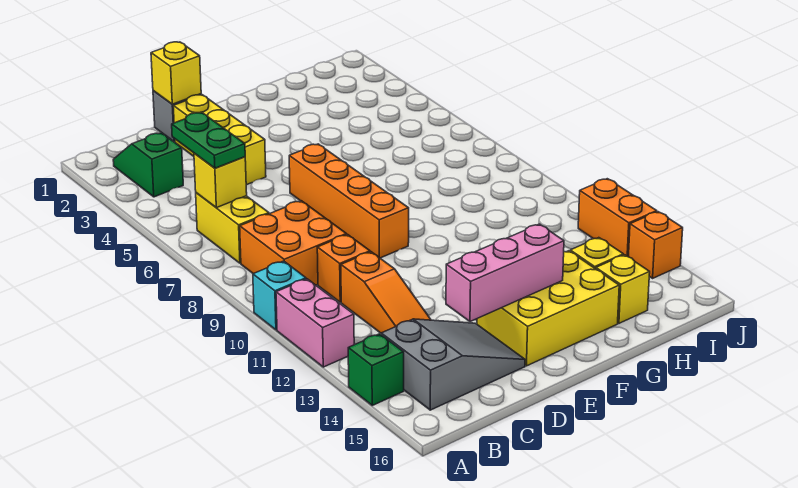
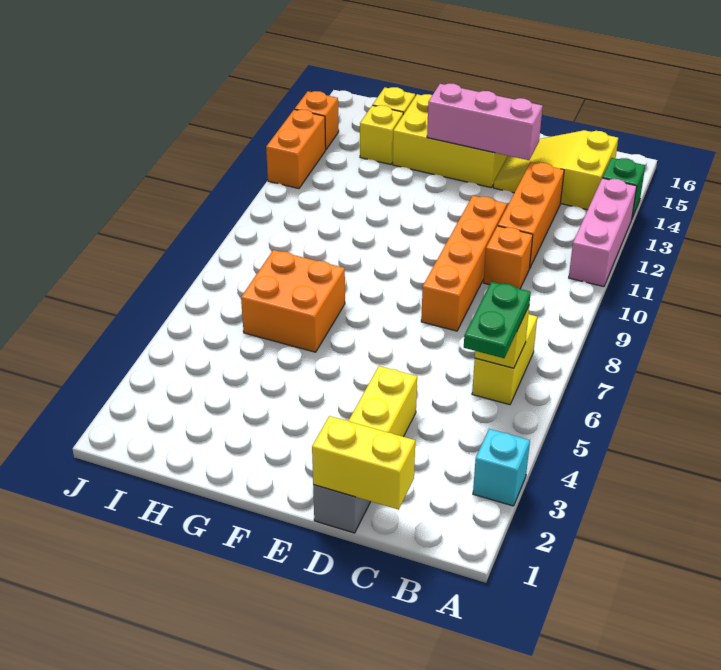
cyan brick A10 level 1 -> cyan brick A3 level 1
pink brick A11:A12 level 1 -> pink brick A11:A13 level 1
green slope B2:B3 level 1 top 3 -> none
orange brick B8:C9 level 1 -> orange brick G6:H7 level 1
grey slope B14:D15 level 1 top B -> yellow slope B14:D15 level 1 top B
orange slope C11:C13 level 1 top 11 -> orange brick C11:C13 level 1
yellow brick D1 level 2 -> yellow brick C1:D1 level 2
orange brick E6:E9 level 1 -> orange brick D8:D11 level 1

